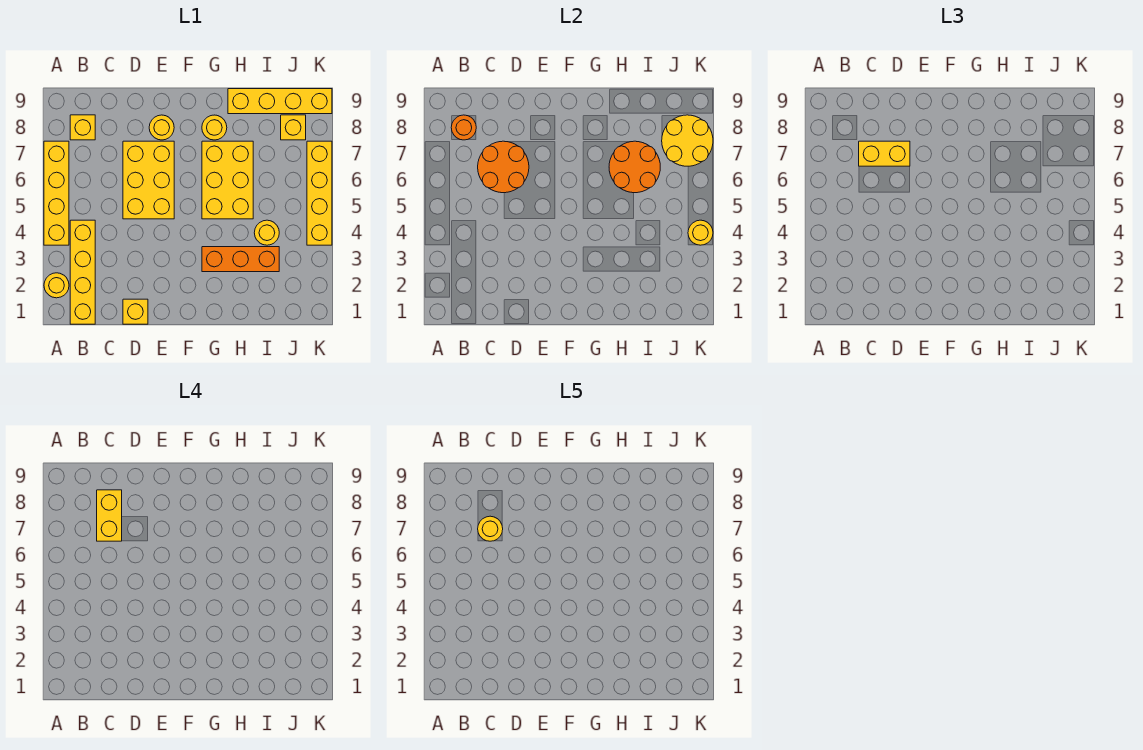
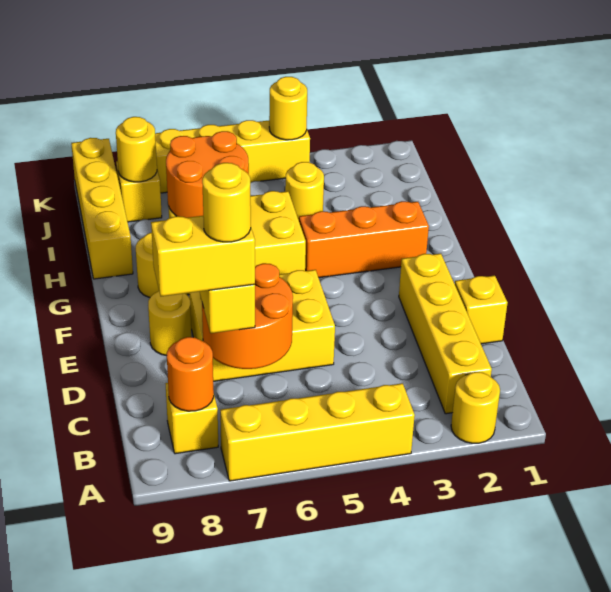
yellow brick B1:B4 level 1 -> yellow brick B2:E2 level 1
orange brick G3:I3 level 1 -> orange brick G2:G4 level 1
yellow round brick J7:K8 level 2 -> yellow round brick J8 level 2

